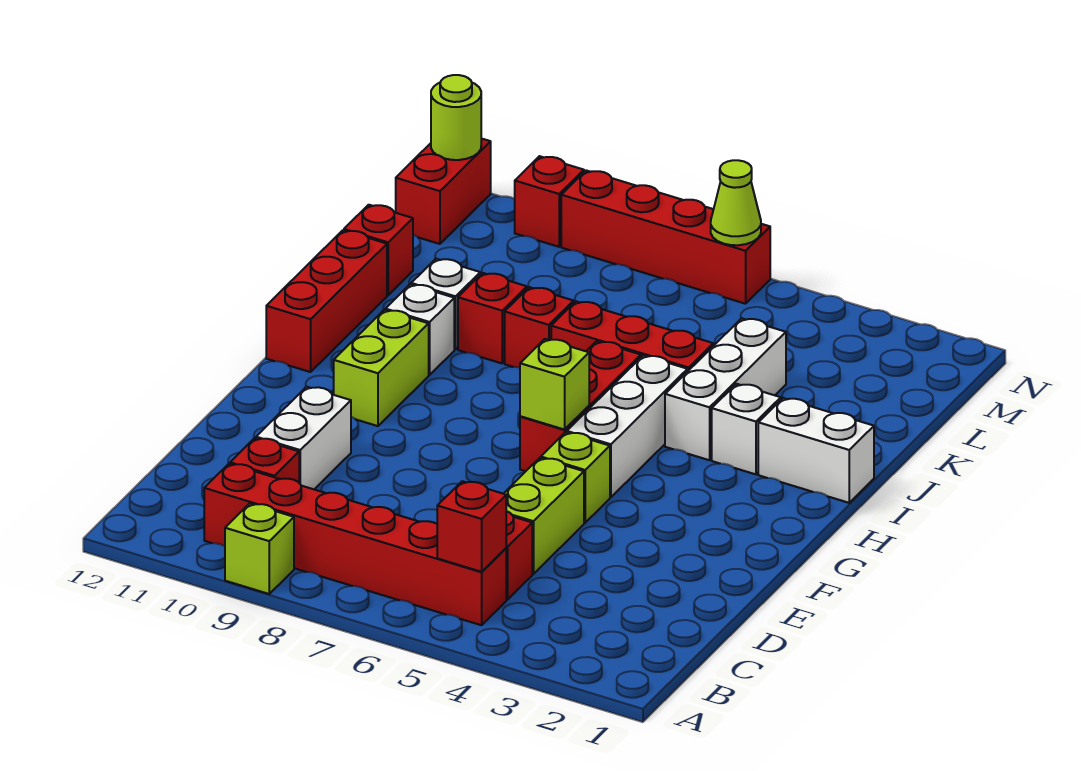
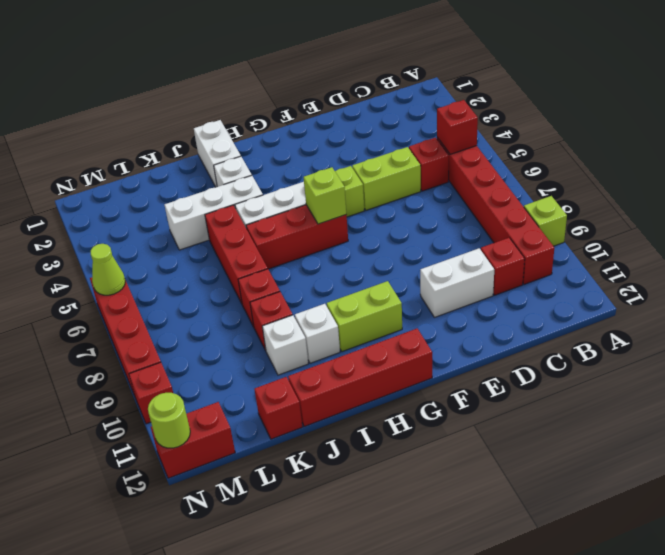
red brick H12:J12 level 1 -> red brick G12:J12 level 1

